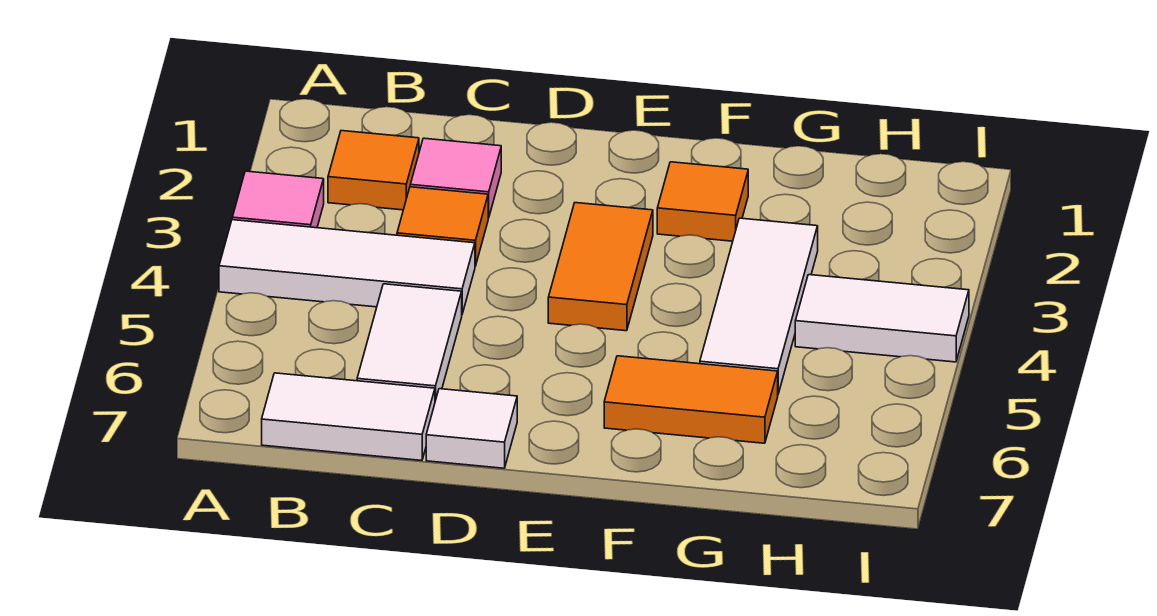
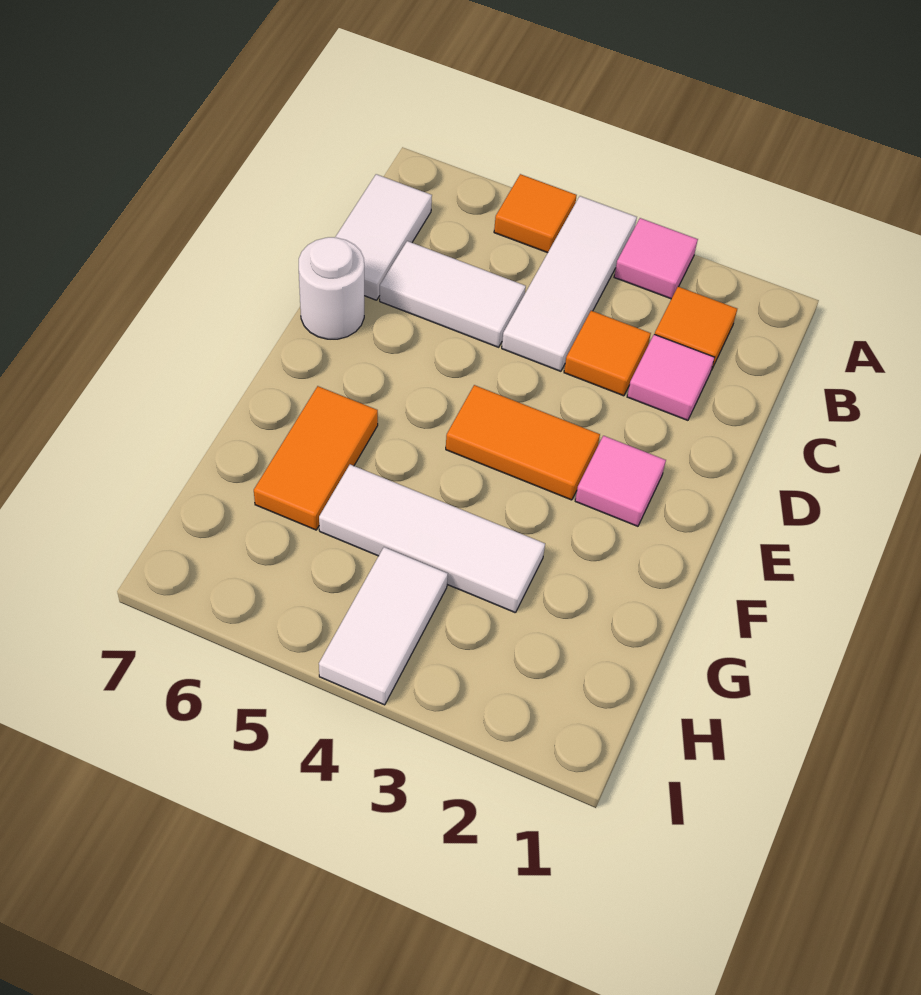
white tile D7 level 1 -> white round brick D7 level 1
none -> pink tile E2 level 1
orange tile F2 level 1 -> orange tile A5 level 1

